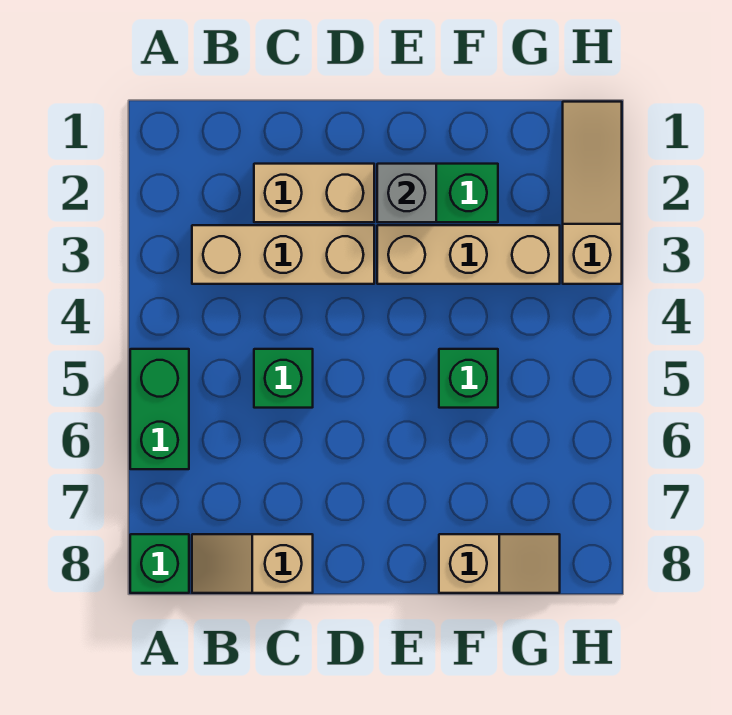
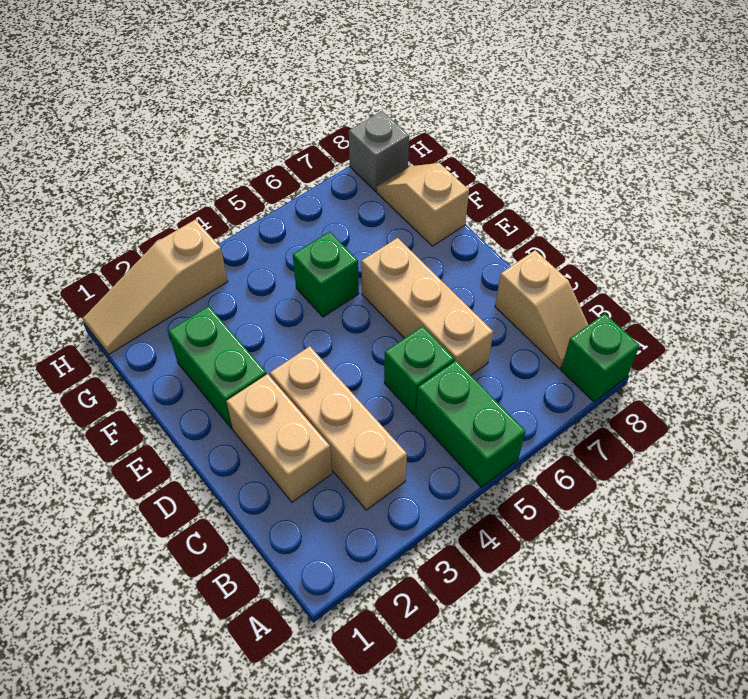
green brick A5:A6 level 1 -> green brick A5:B5 level 1
grey brick E2 level 2 -> grey brick H8 level 1
tan brick E3:G3 level 1 -> tan brick C6:E6 level 1

